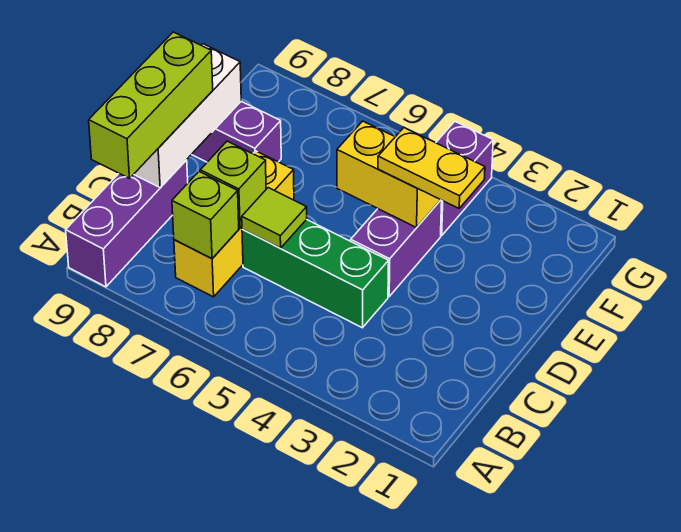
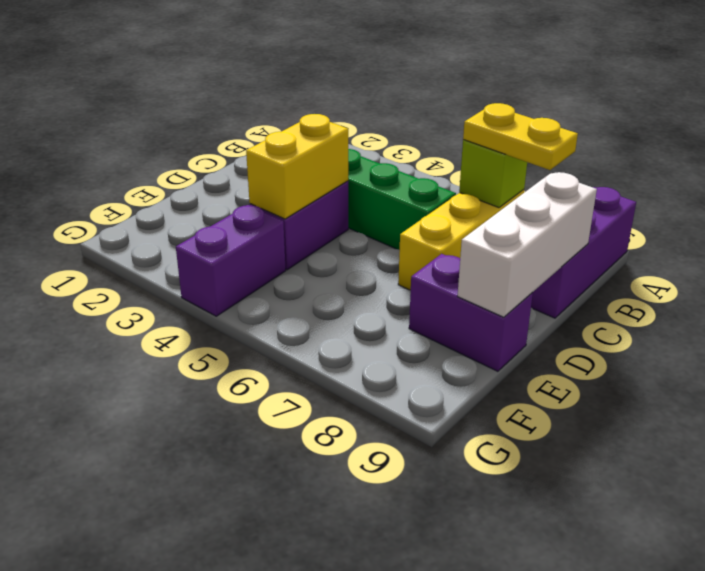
lime brick B9:D9 level 3 -> none
lime tile C6 level 2 -> none
lime brick C7 level 2 -> none
yellow plate E3:E4 level 3 -> yellow plate B7:B8 level 3
yellow brick E4:E5 level 2 -> yellow brick D4:E4 level 2

